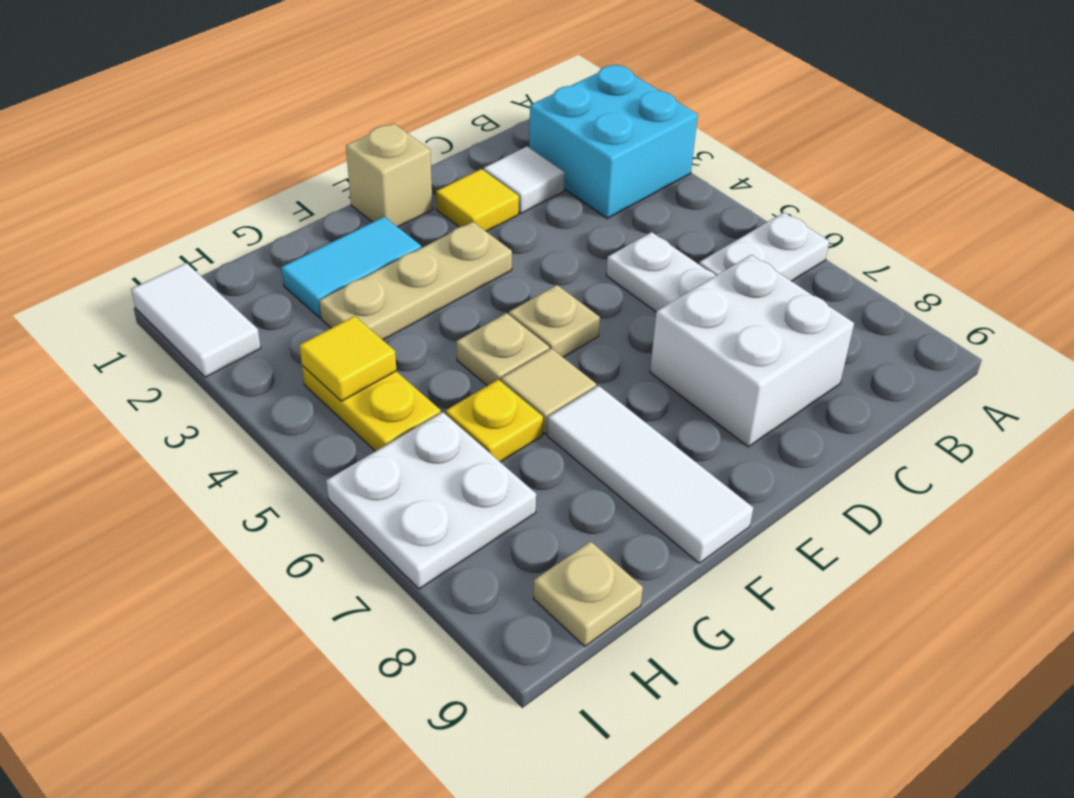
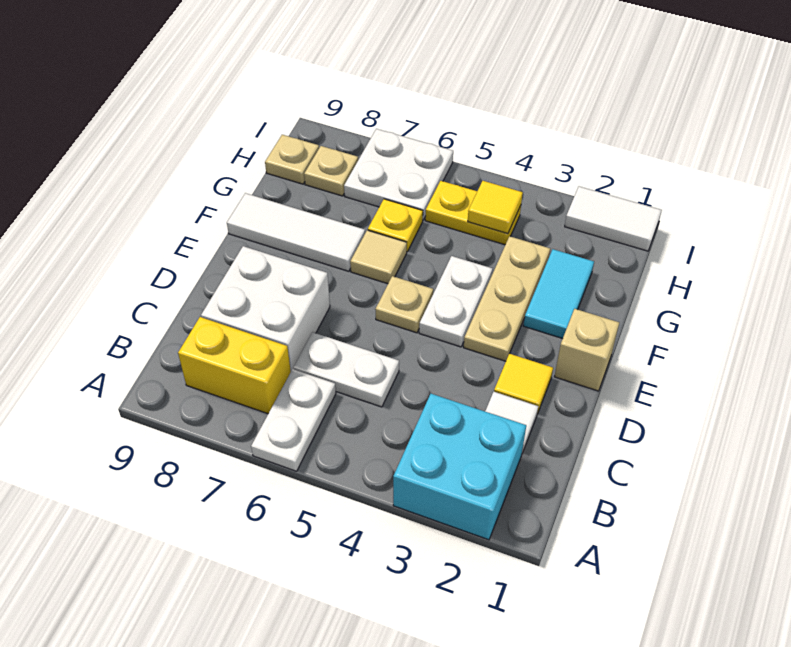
none -> yellow brick B7:B8 level 1
none -> white plate E4:F4 level 1
tan plate F5 level 1 -> tan plate H8 level 1

